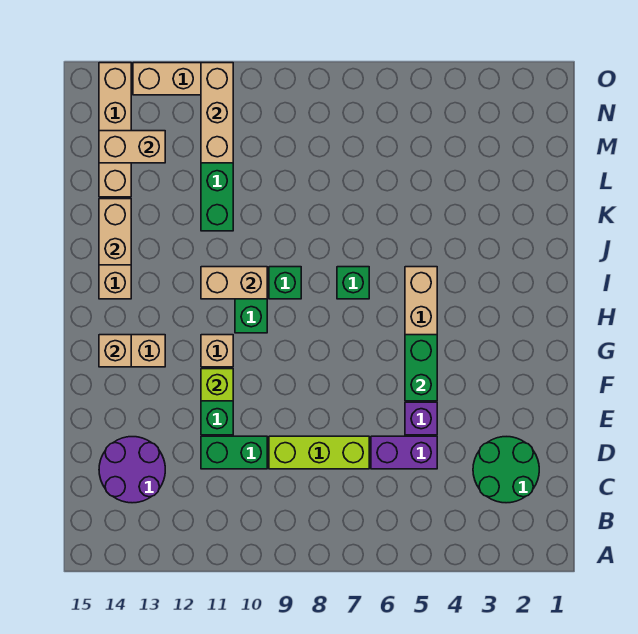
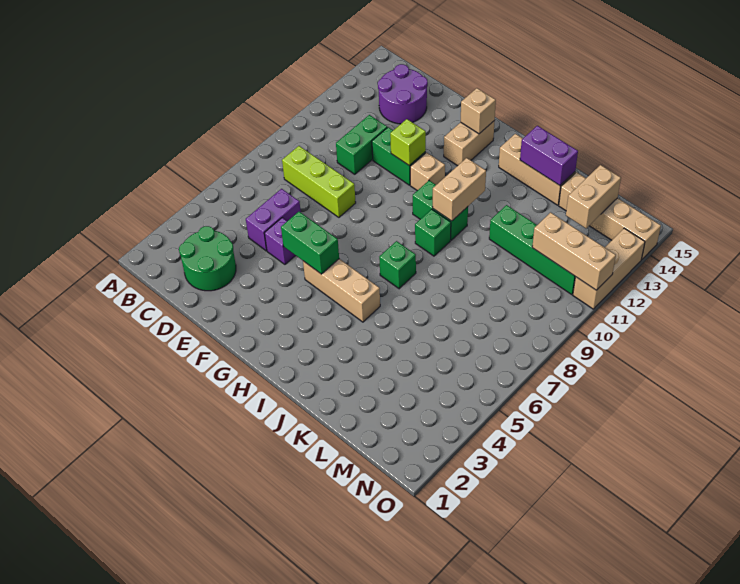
lime brick D7:D9 level 1 -> lime brick C8:E8 level 1
tan brick J14:K14 level 2 -> purple brick J14:K14 level 2

